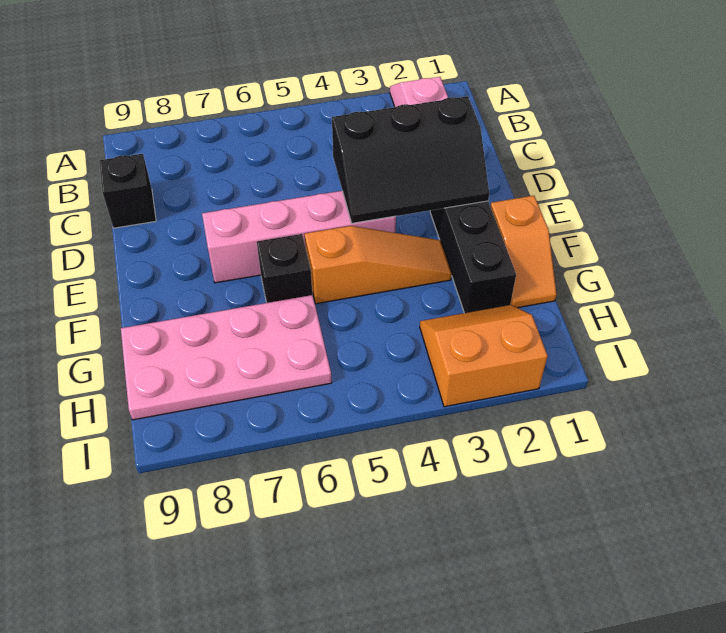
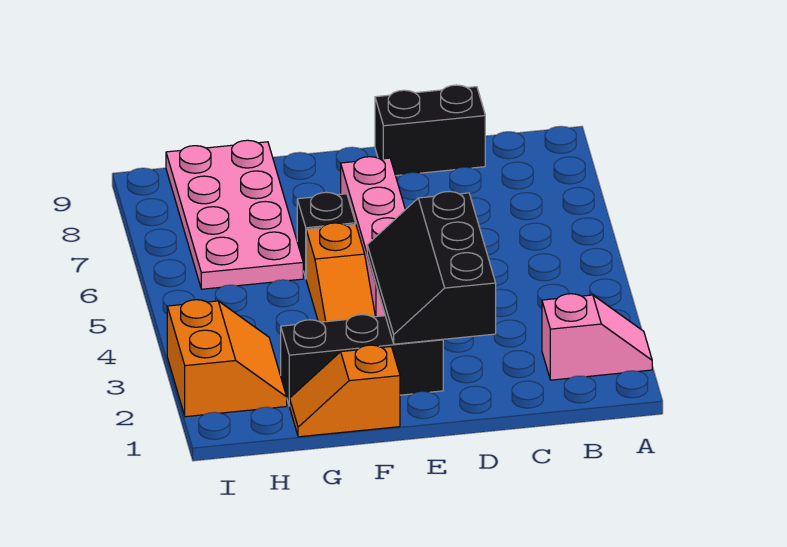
black brick C9 level 1 -> black brick C9:D9 level 1

